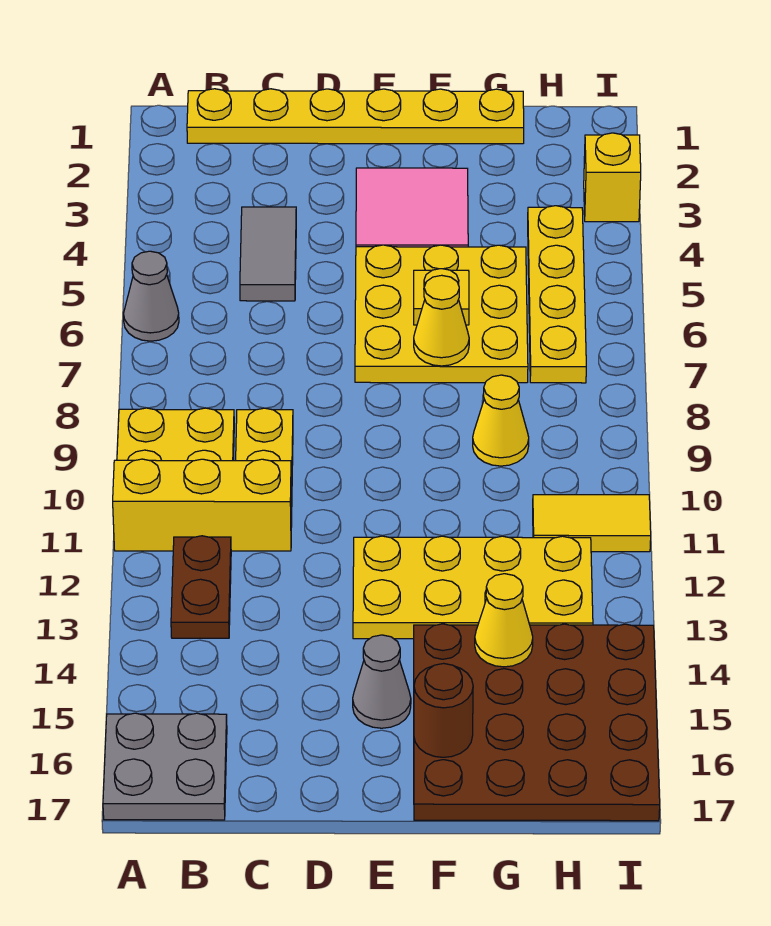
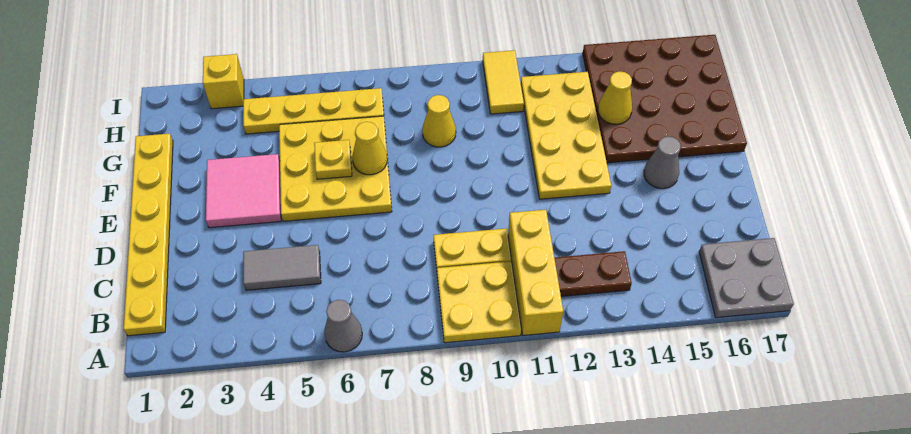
brown round brick F16 level 2 -> none

